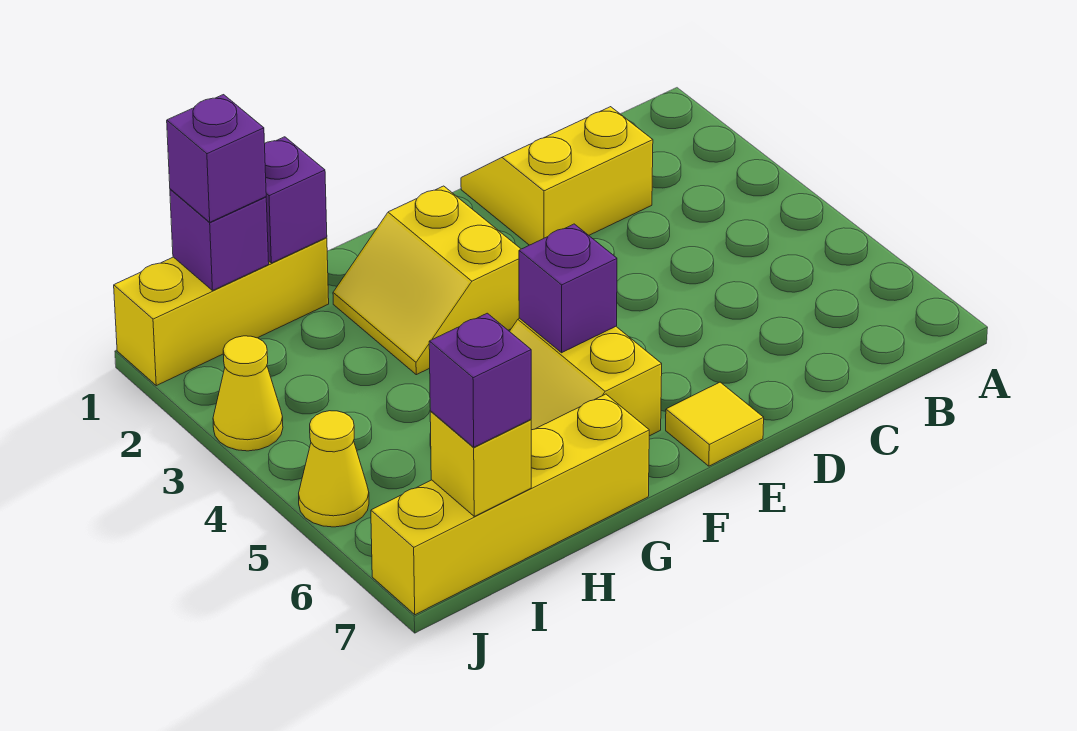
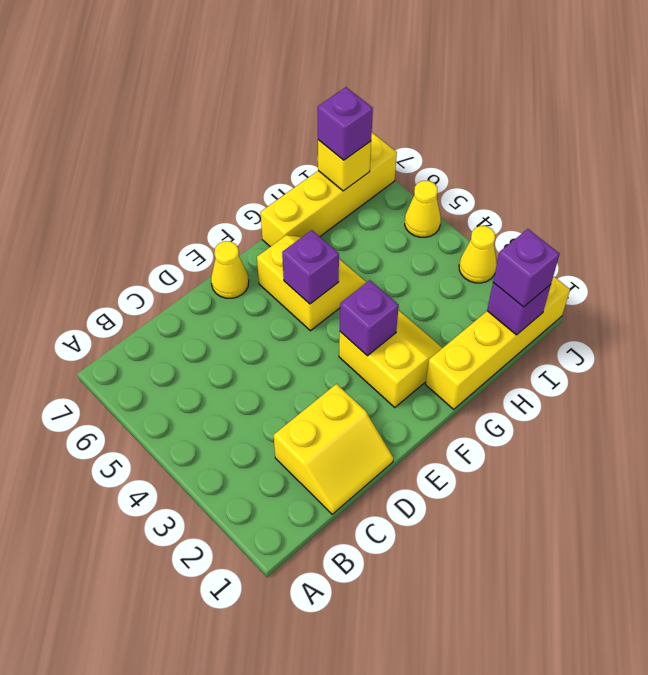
yellow tile E7 level 1 -> yellow cone E7 level 1
yellow brick H1:J1 level 1 -> yellow brick G1:J1 level 1
purple brick H1 level 2 -> purple brick F3 level 2

